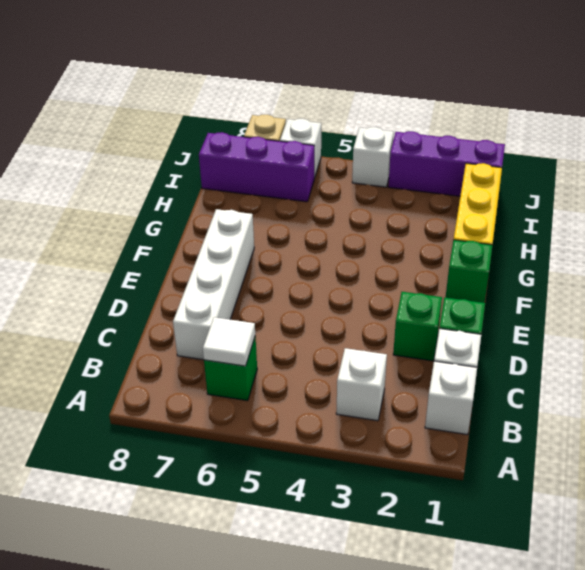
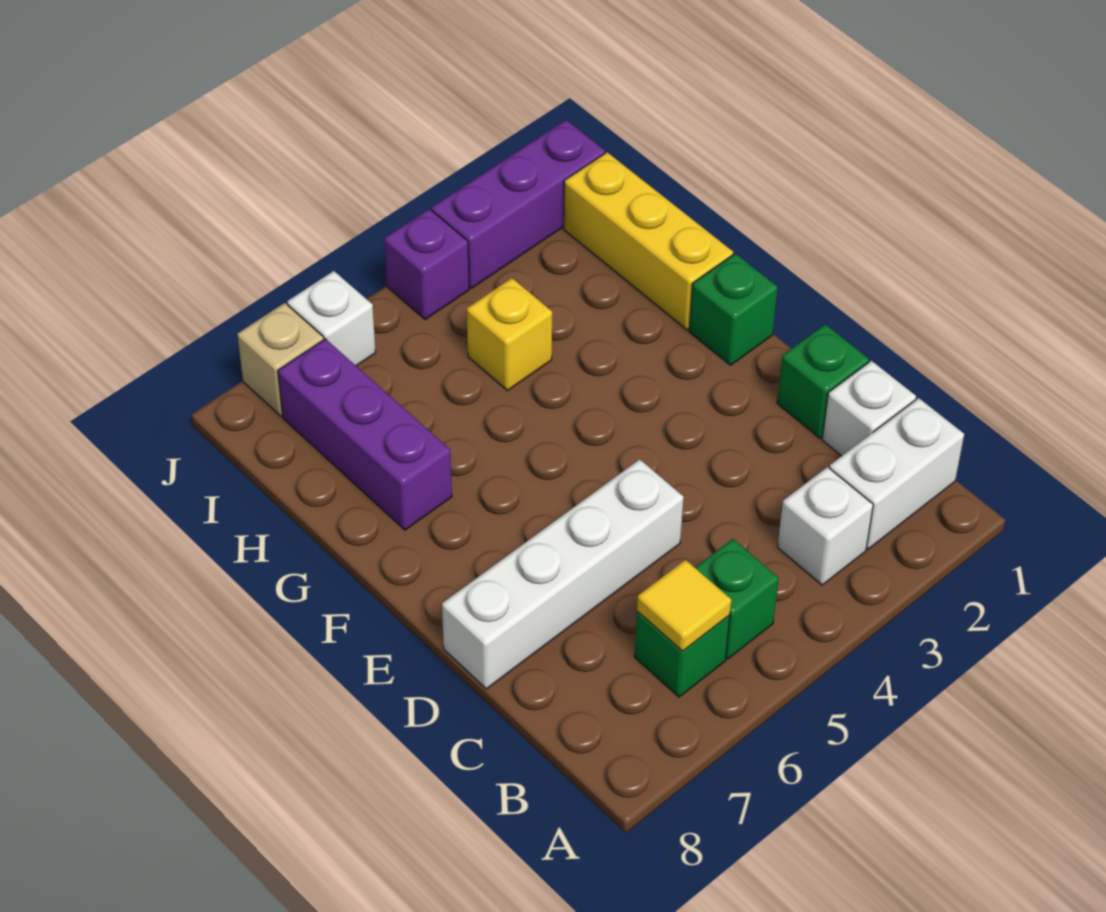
white brick B1 level 1 -> white brick B1:B2 level 1
white tile B6 level 2 -> yellow tile B6 level 2
white brick C7:F7 level 1 -> white brick D5:D8 level 1
green brick D2 level 1 -> green brick B5 level 1
none -> yellow brick H4 level 1
purple brick I6:I8 level 1 -> purple brick G7:I7 level 1
white brick J4 level 1 -> purple brick J4 level 1

